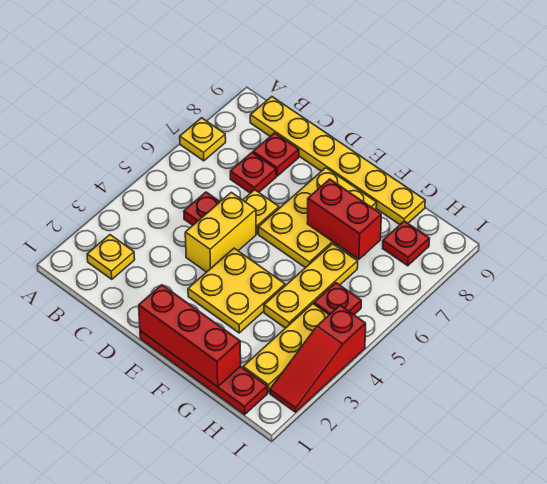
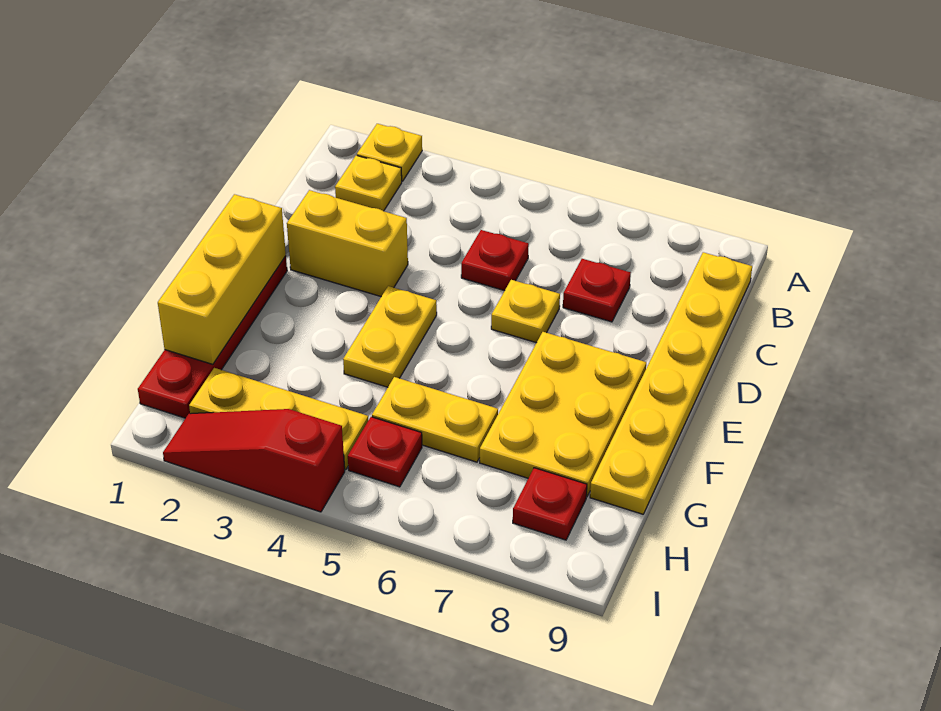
yellow plate A7 level 1 -> yellow plate A2 level 1
red plate C8 level 1 -> none
yellow brick D4:D5 level 1 -> yellow brick D2:D3 level 1
red brick E1:G1 level 2 -> yellow brick E1:G1 level 2
yellow plate E3:F4 level 1 -> yellow plate E4:F4 level 1
yellow plate E6:F8 level 1 -> yellow plate E7:G8 level 1
red brick F7:G7 level 2 -> none
yellow plate G4:G6 level 1 -> yellow plate G5:G6 level 1

